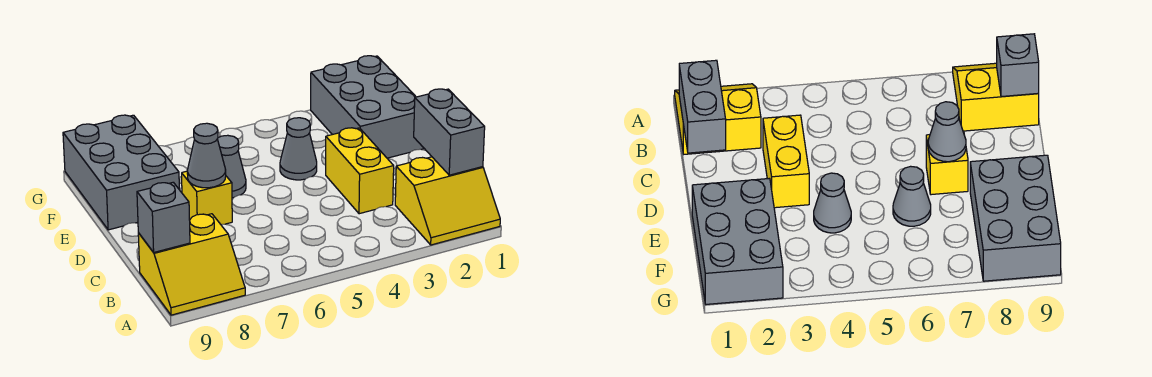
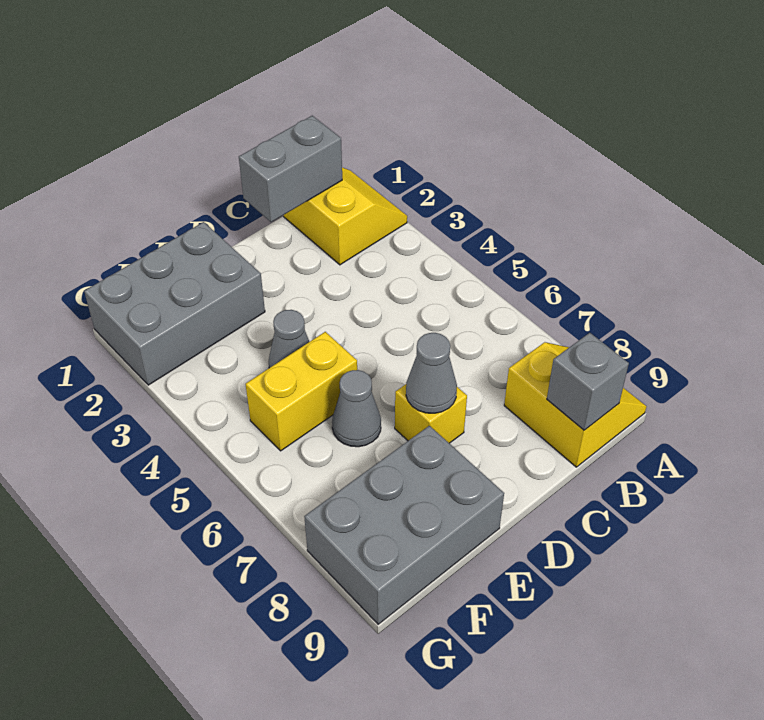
yellow brick C3:D3 level 1 -> yellow brick E5:F5 level 1

